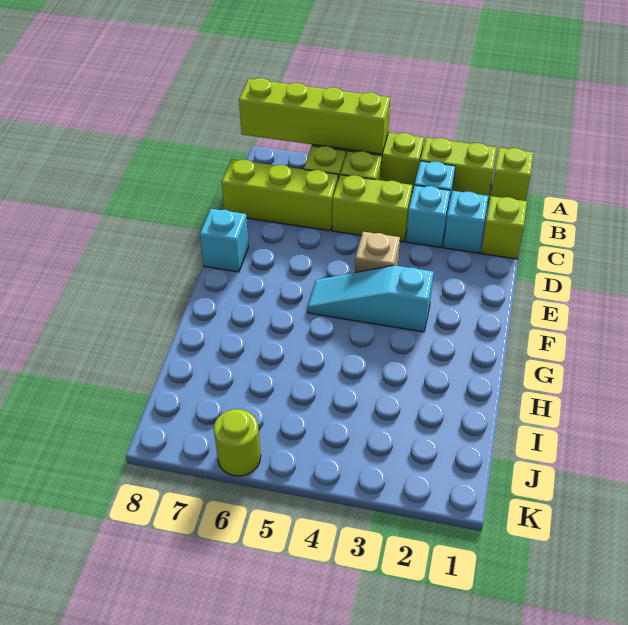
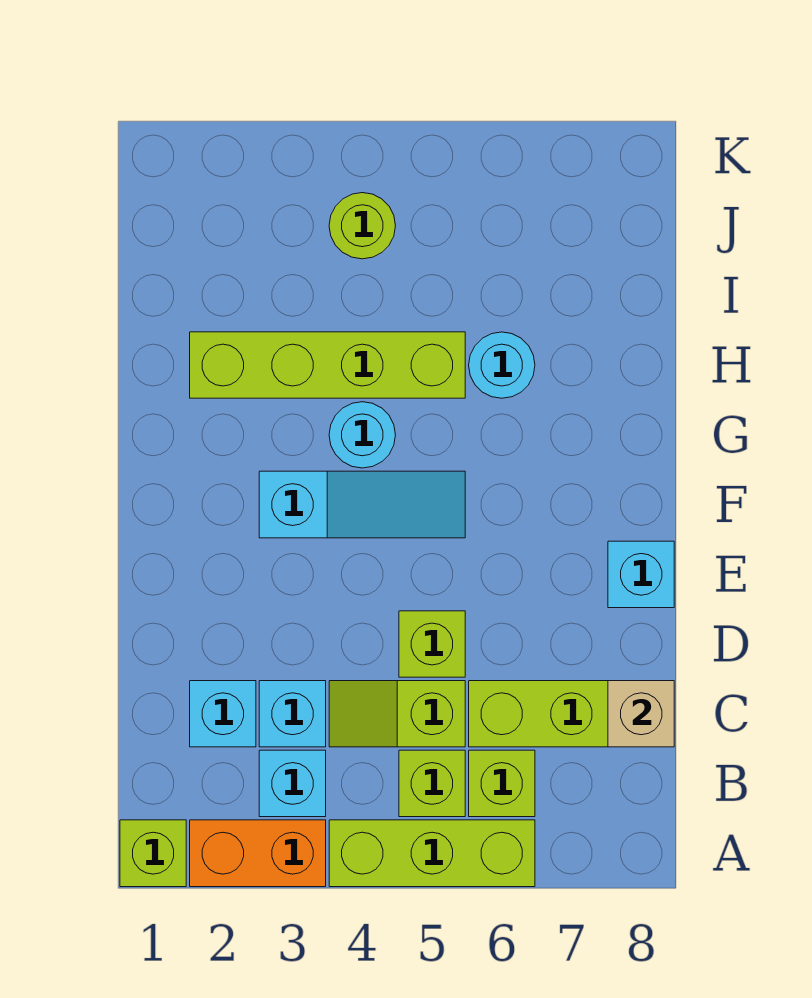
lime brick A2:A3 level 1 -> orange brick A2:A3 level 1
lime brick A5:A8 level 2 -> lime brick H2:H5 level 1
lime brick C1 level 1 -> lime brick D5 level 1
lime brick C4:C5 level 1 -> lime slope C4:C5 level 1 top 5
tan brick E4 level 1 -> tan brick C8 level 2
none -> cyan round brick G4 level 1
none -> cyan round brick H6 level 1
lime round brick K6 level 1 -> lime round brick J4 level 1

